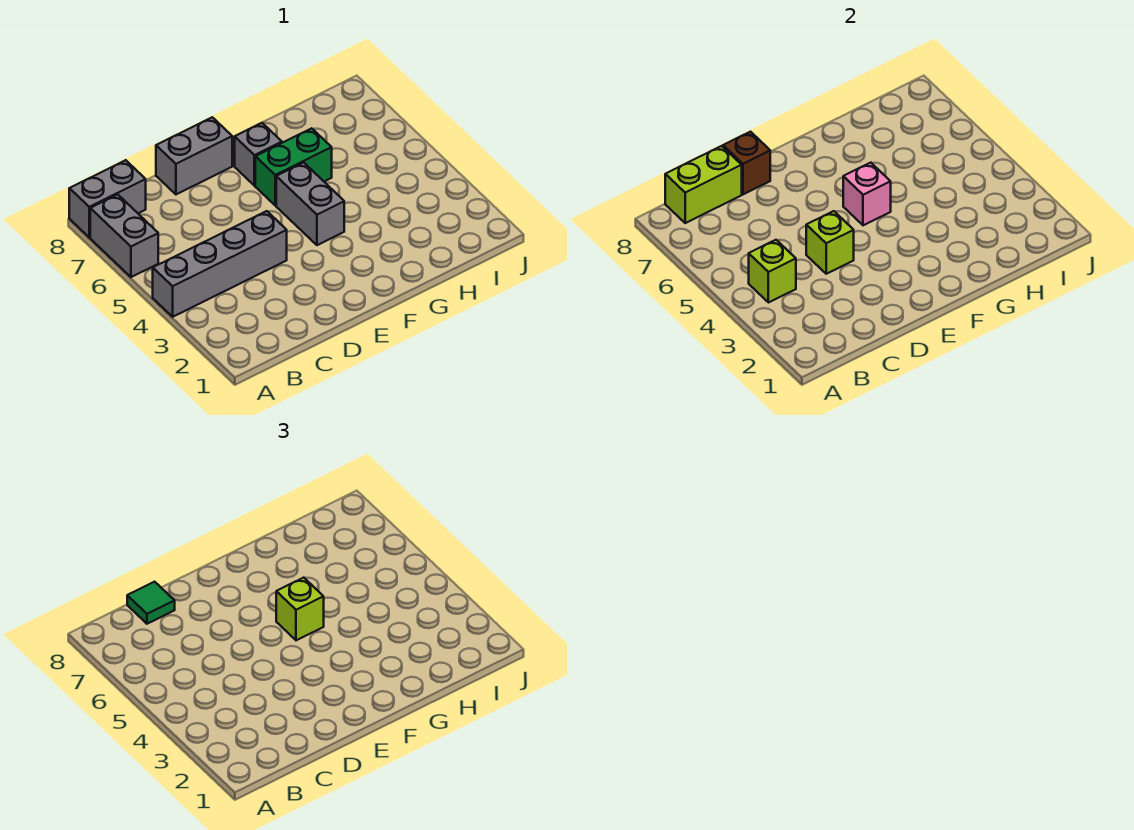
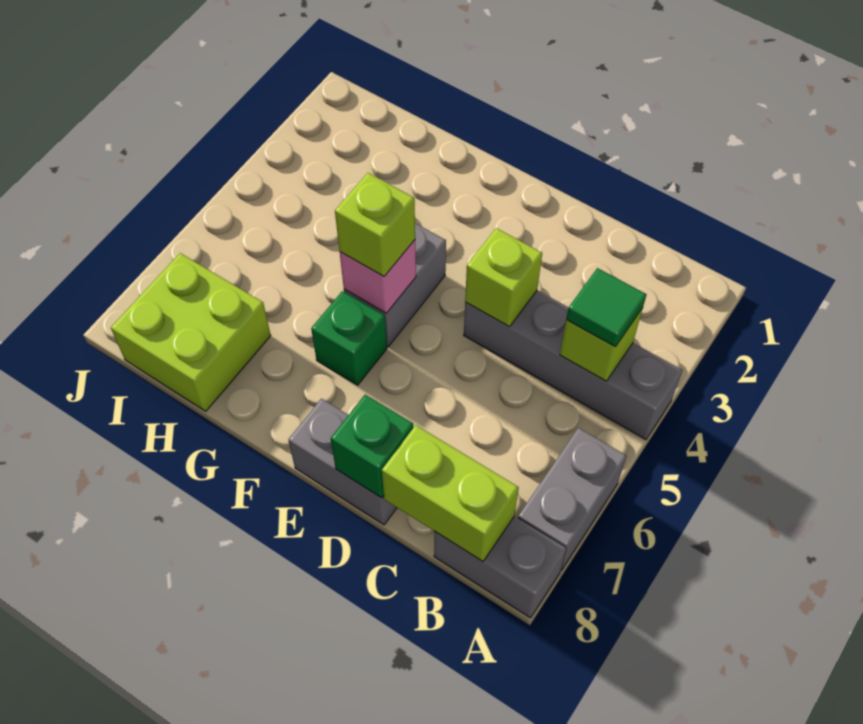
green tile C8 level 3 -> green tile B4 level 3
brown brick D8 level 2 -> green brick D8 level 2
green brick F6:G6 level 1 -> green brick F6 level 1
grey brick F7 level 1 -> none
none -> lime brick H7:I8 level 1

